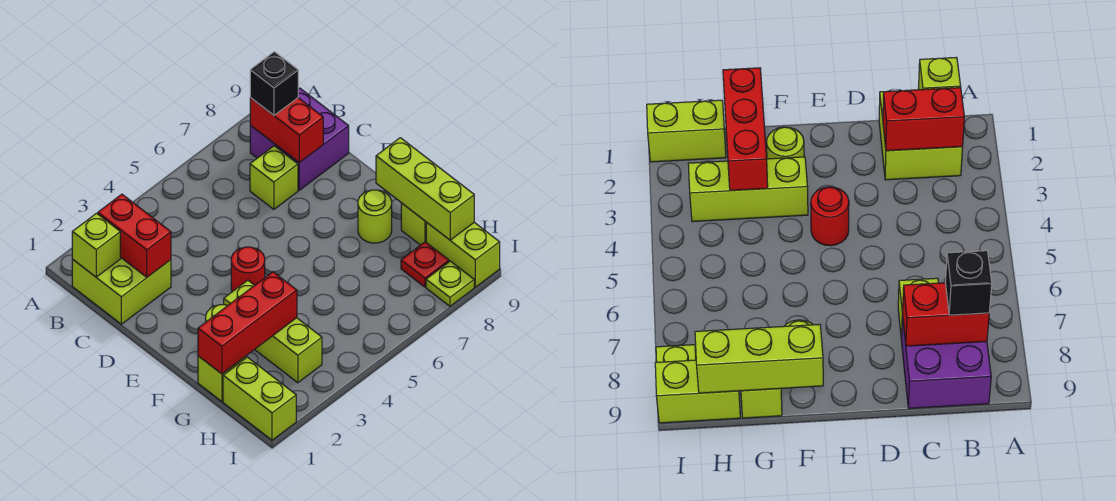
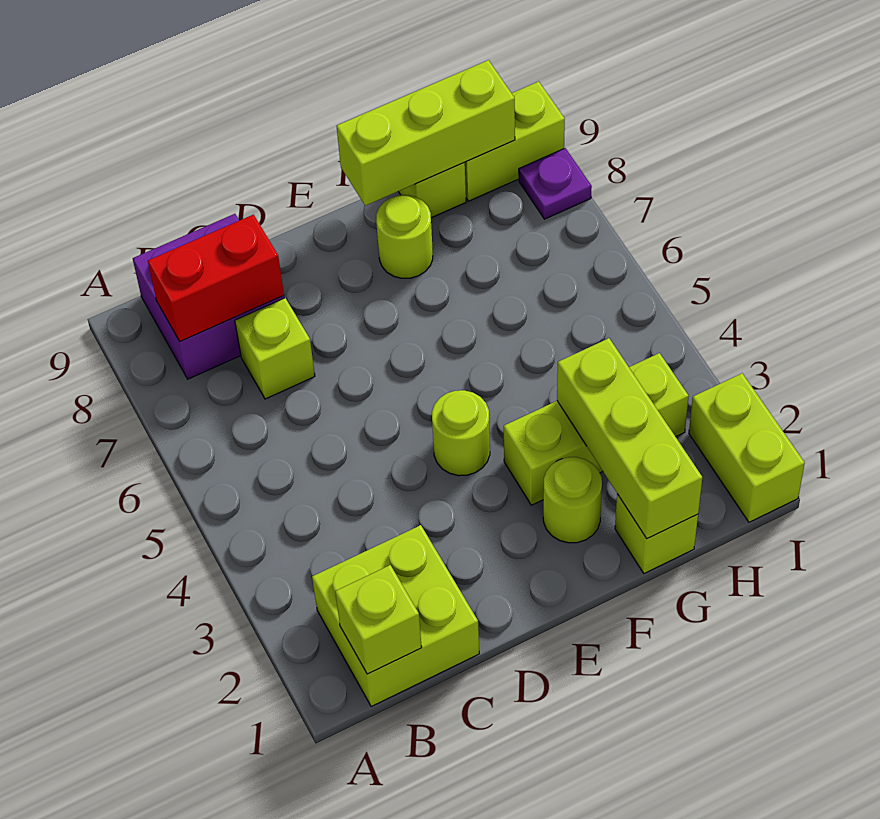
red brick B2:C2 level 2 -> none
black brick B8 level 3 -> none
red round brick E4 level 1 -> lime round brick E4 level 1
red brick G1:G3 level 2 -> lime brick G1:G3 level 2
lime brick H1:I1 level 1 -> lime brick I1:I2 level 1
red plate H8 level 1 -> none
lime plate I8 level 1 -> purple plate I8 level 1

